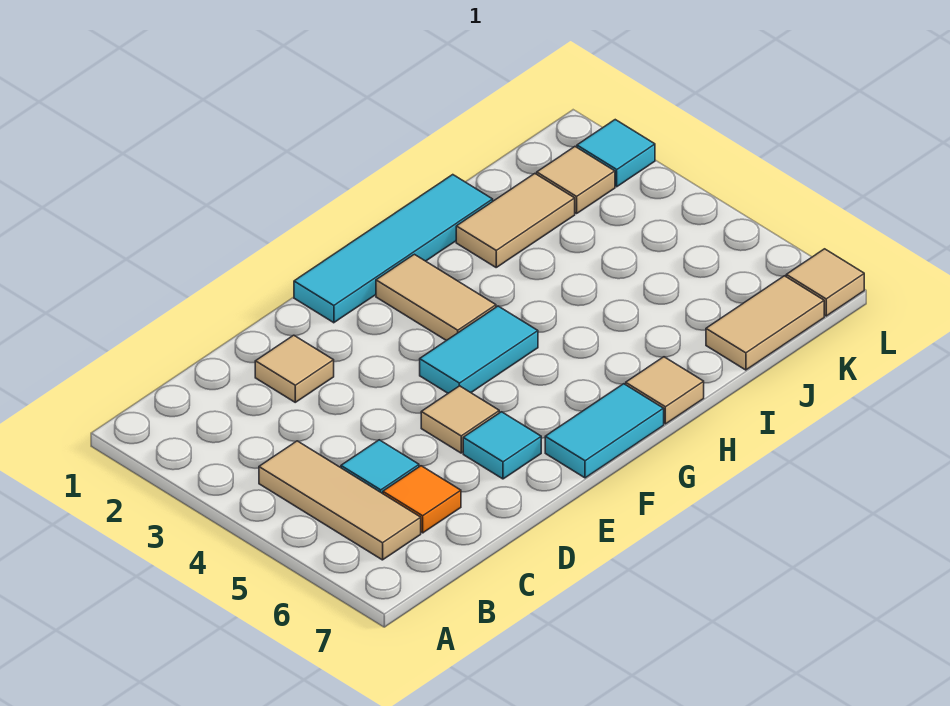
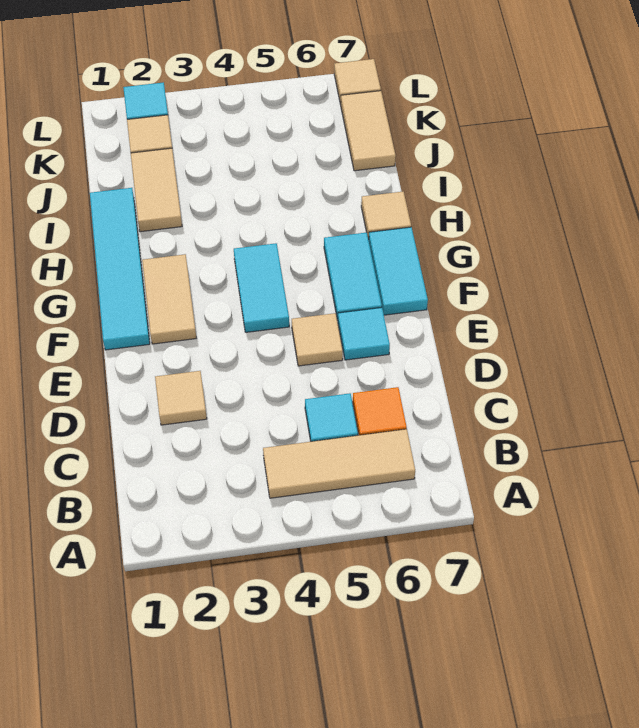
none -> cyan tile F6:G6 level 1
tan tile G2:G3 level 1 -> tan tile F2:G2 level 1

